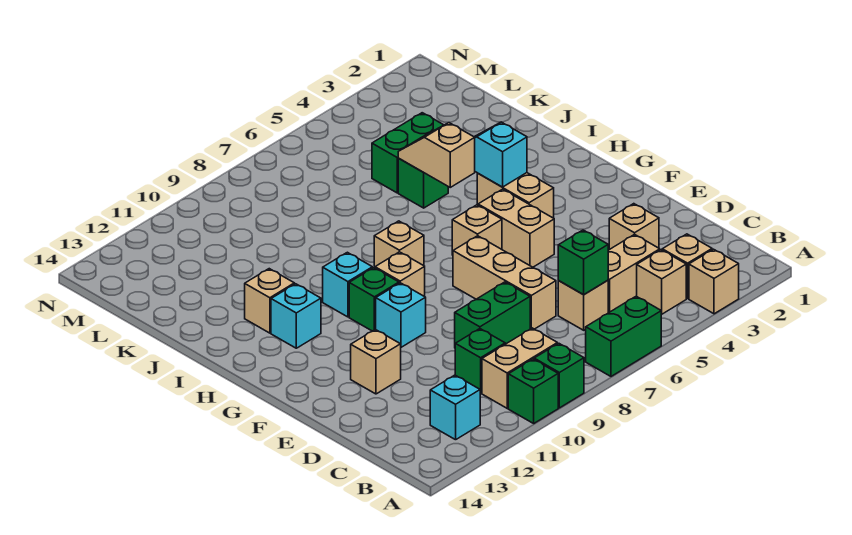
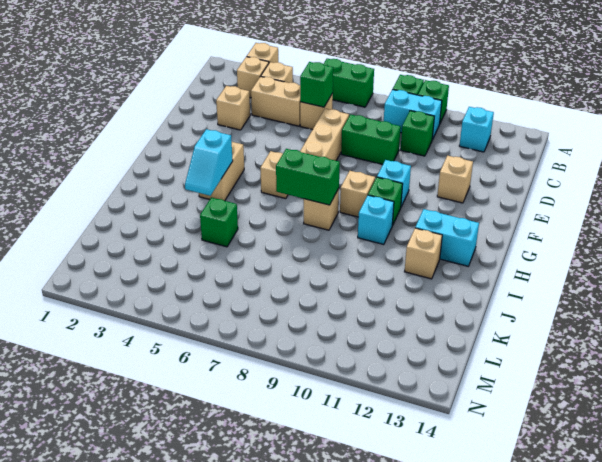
tan brick B9:B10 level 1 -> cyan brick B9:B10 level 1
tan brick F5:G5 level 1 -> none
cyan brick H12 level 1 -> cyan brick H12:H13 level 1
tan slope I5:J5 level 2 top I -> none
green brick K4:K5 level 1 -> green brick H7:H8 level 2

